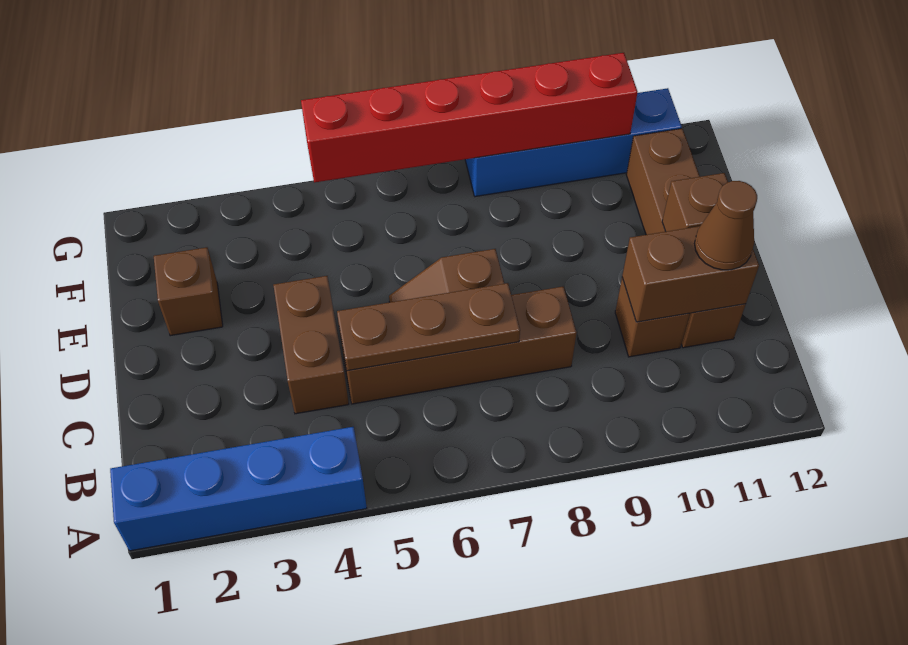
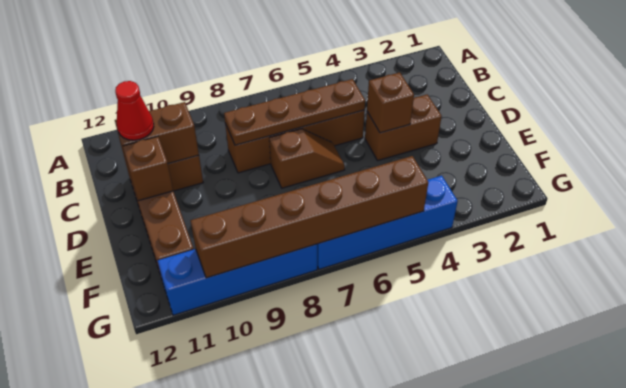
blue brick A1:A4 level 1 -> blue brick G4:G7 level 1
brown brick C4:D4 level 1 -> brown brick D3:D4 level 1
brown plate C5:C7 level 2 -> brown plate C5:C8 level 2
brown cone C11 level 3 -> red cone C11 level 3
brown brick E2 level 1 -> brown brick D4 level 2
red brick G5:G10 level 2 -> brown brick G5:G10 level 2

